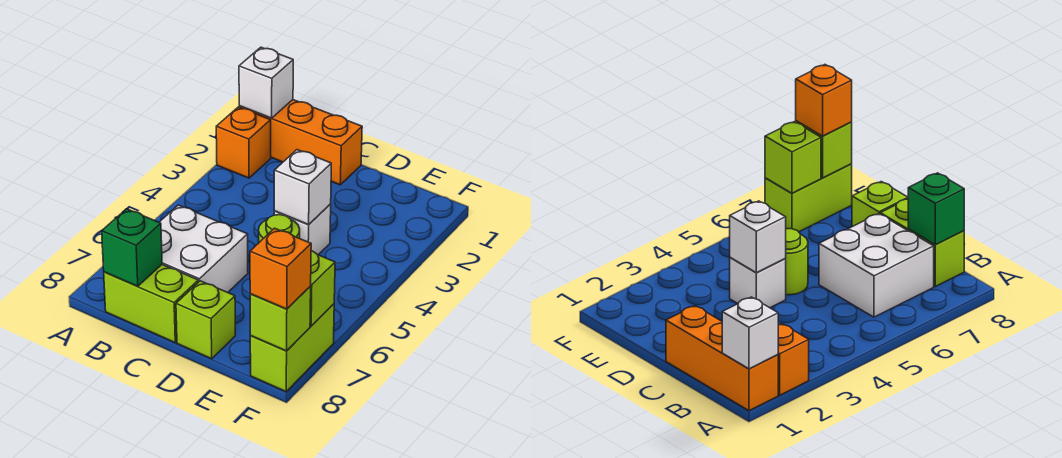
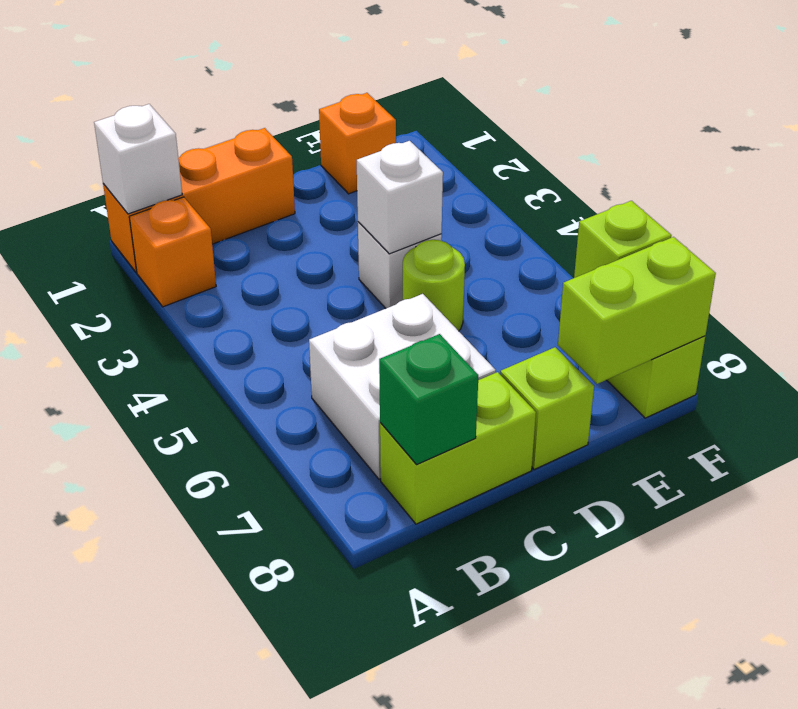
lime brick F8 level 2 -> lime brick E8:F8 level 2
orange brick F8 level 3 -> orange brick E1 level 1

